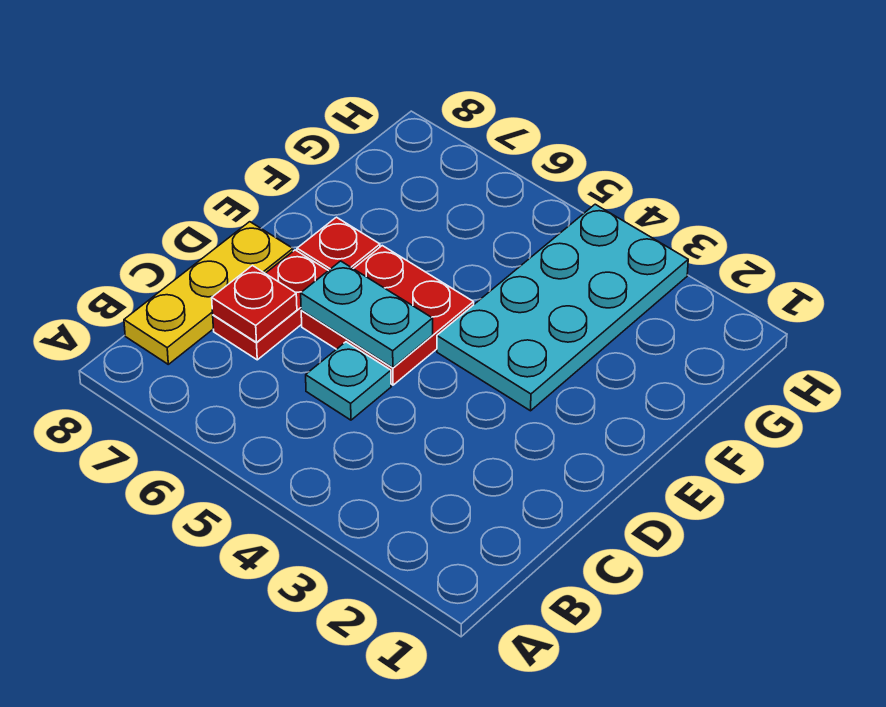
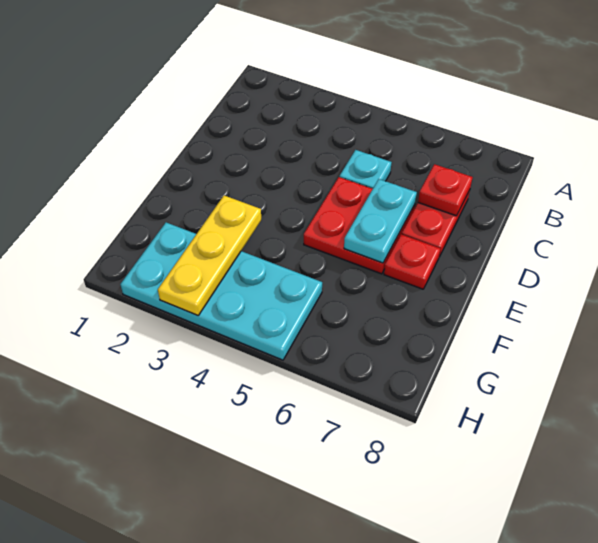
yellow plate B8:D8 level 1 -> yellow plate F3:H3 level 2
cyan plate D5:D6 level 2 -> cyan plate D6:E6 level 2
cyan plate E3:H4 level 1 -> cyan plate G2:H5 level 1

